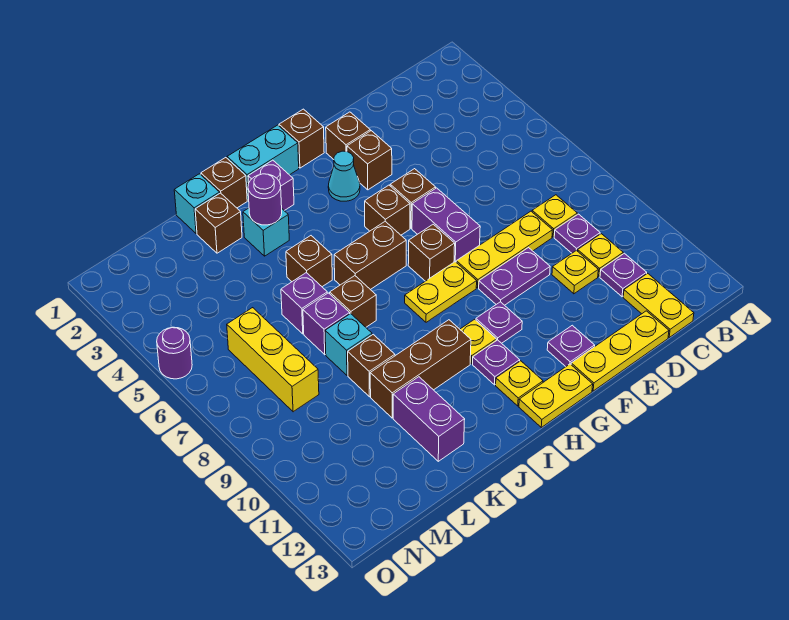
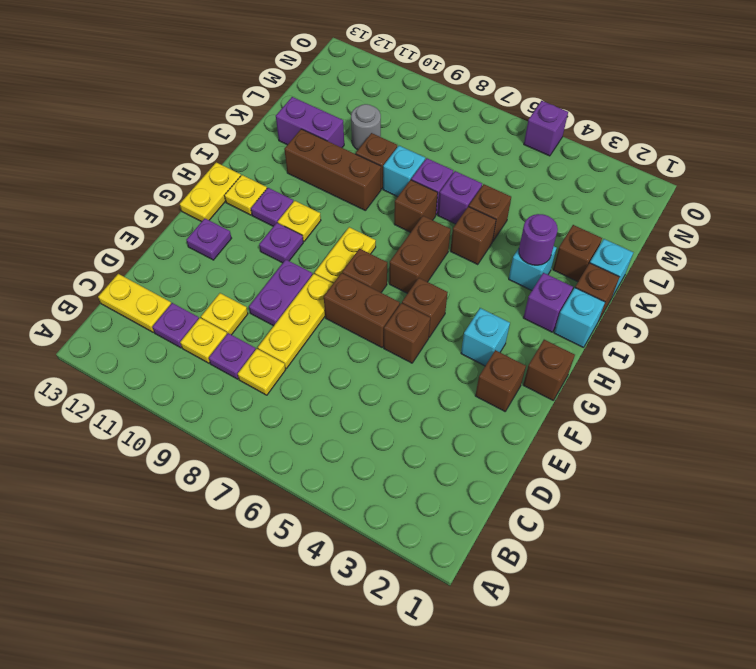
yellow plate D13:F13 level 1 -> none
brown brick F3 level 1 -> brown brick K5 level 1
purple brick F6:F7 level 1 -> brown brick F6:F7 level 1
cyan cone G3 level 1 -> cyan brick G3 level 1
cyan brick H1:I1 level 1 -> cyan brick I1 level 1
brown brick I10:K10 level 1 -> brown brick J9:J11 level 1
none -> grey round brick L10 level 1
yellow brick M6:M8 level 1 -> none
purple round brick O5 level 1 -> purple brick O5 level 1

